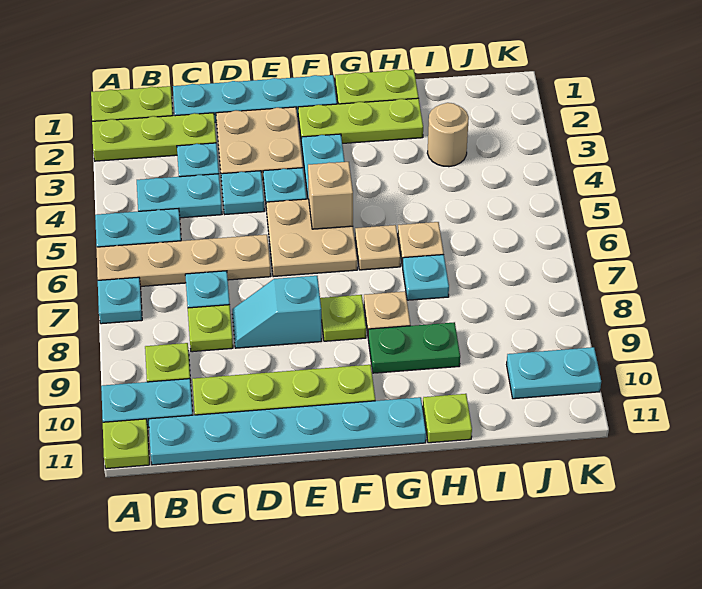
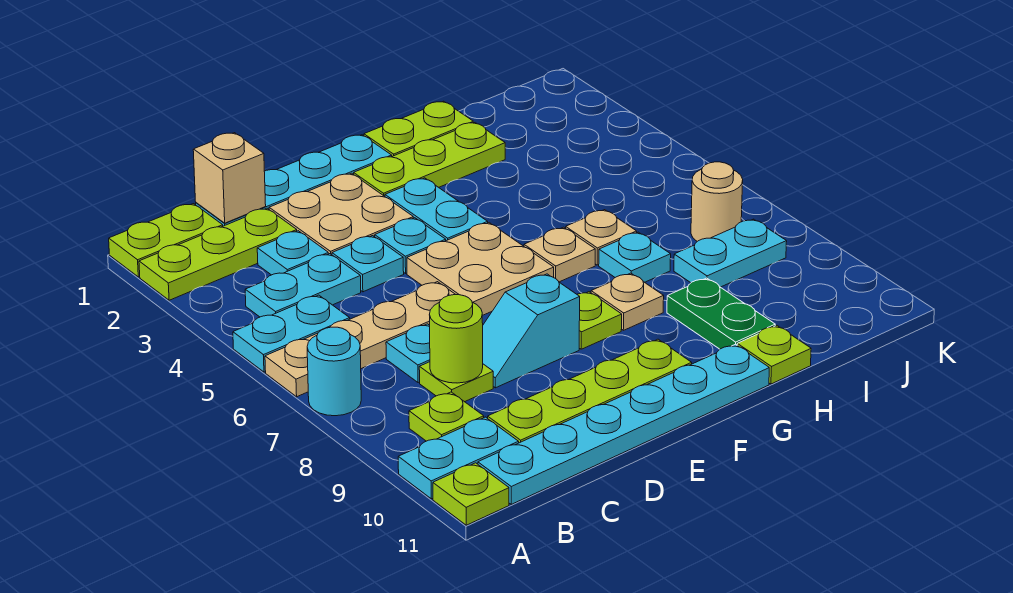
cyan plate A7 level 1 -> cyan round brick A7 level 1
none -> lime round brick C8 level 2
tan brick F5 level 2 -> tan brick C1 level 2
green plate G9:H9 level 1 -> green plate H9:H10 level 1
tan round brick I3 level 1 -> tan round brick J7 level 1
cyan plate J10:K10 level 1 -> cyan plate I8:J8 level 1

